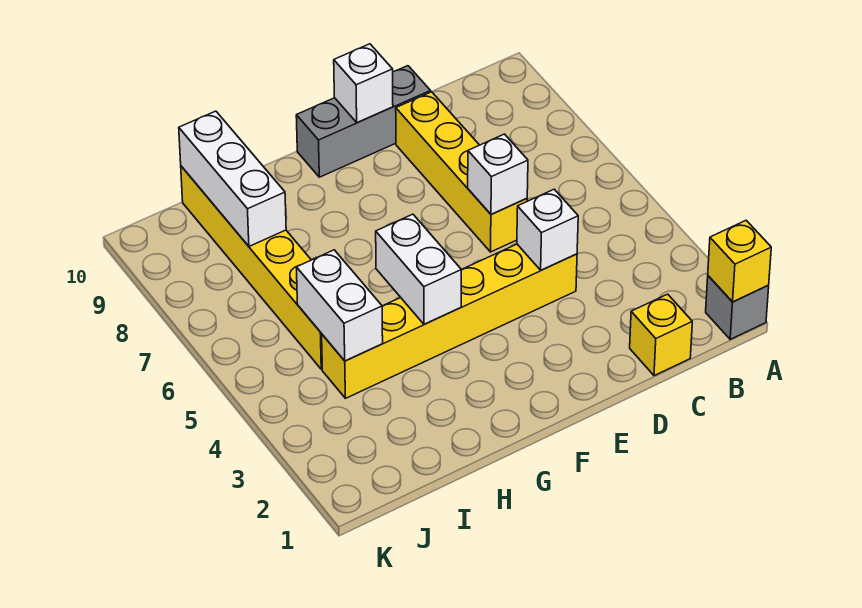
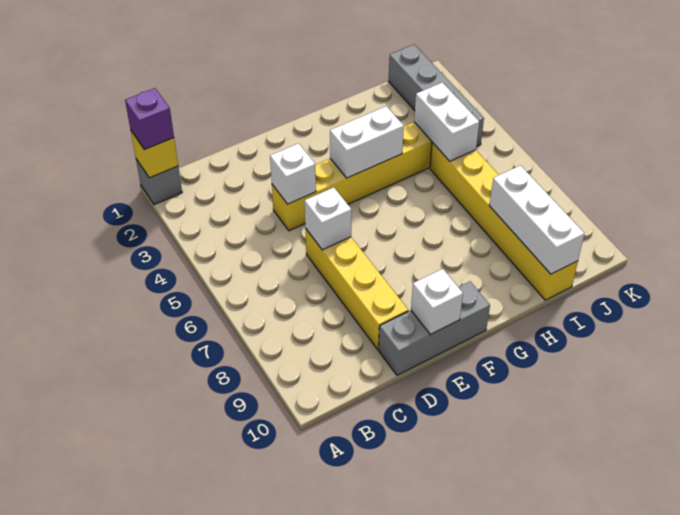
none -> purple brick A1 level 3
yellow brick C1 level 1 -> none
white brick G4:G5 level 2 -> white brick F4:G4 level 2
none -> grey brick J1:J4 level 1

